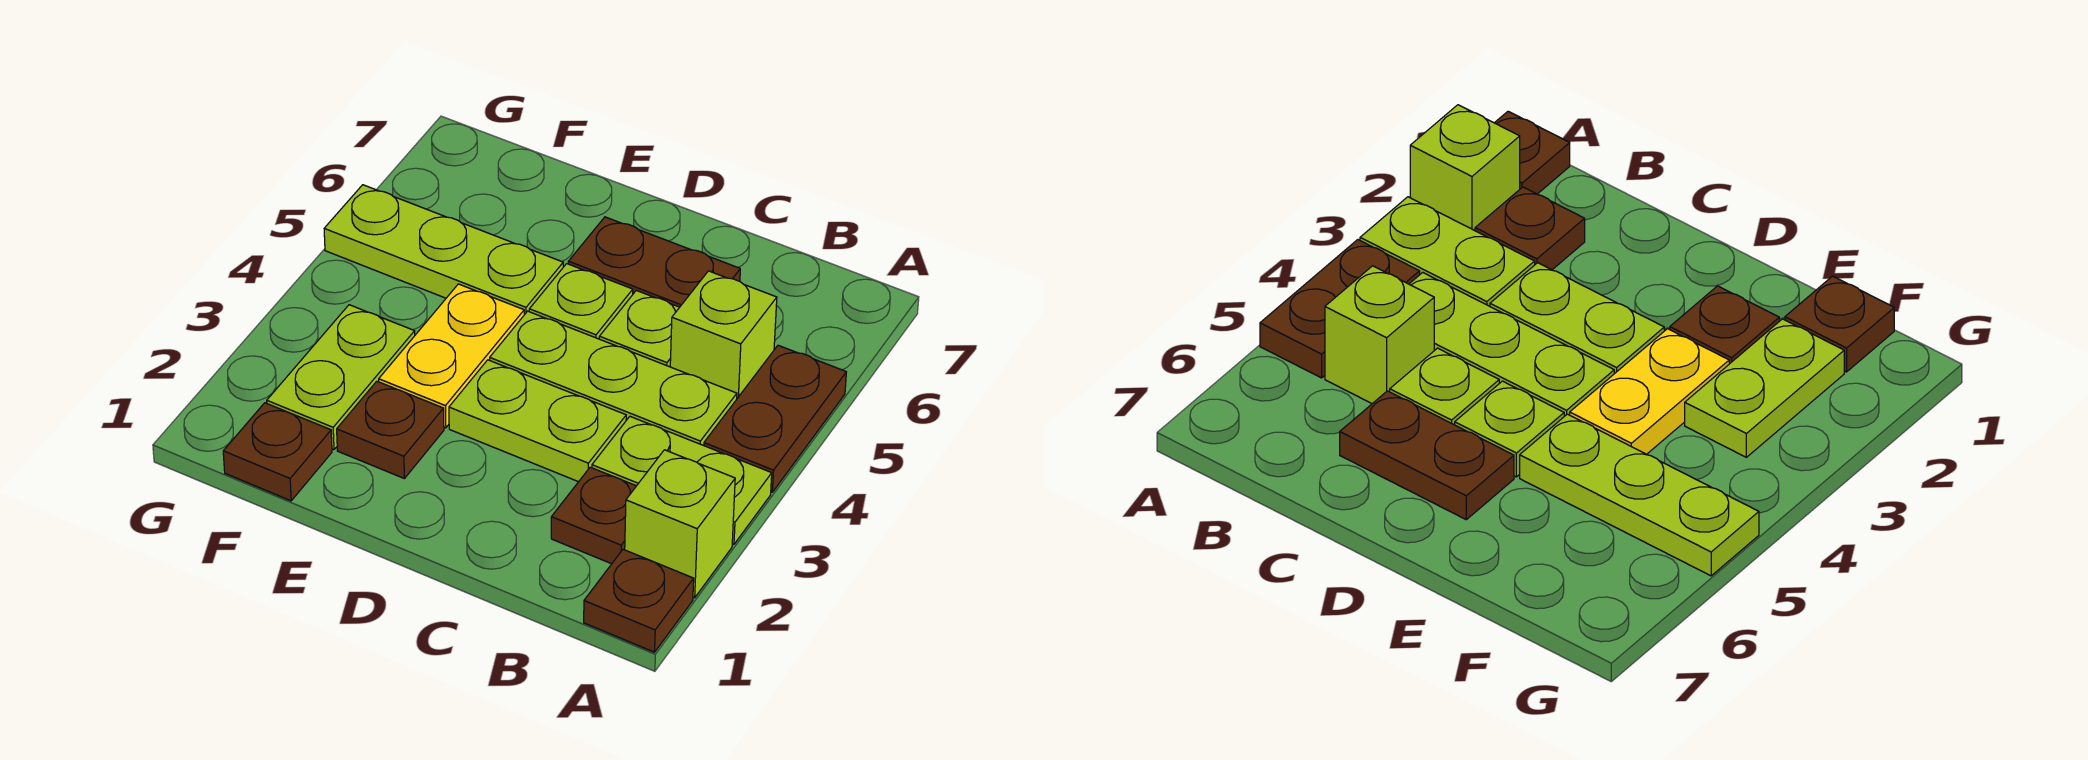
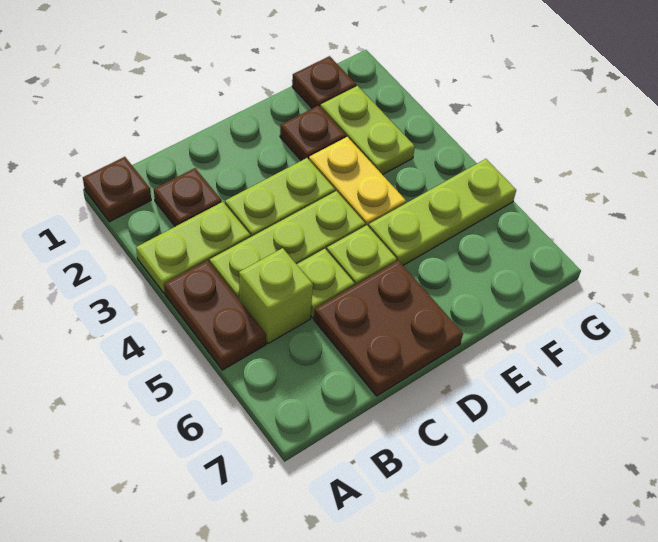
lime brick A2 level 1 -> none
brown plate C6:D6 level 1 -> brown plate C6:D7 level 1

